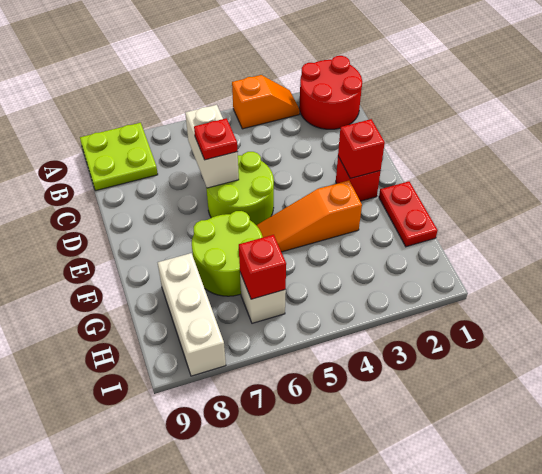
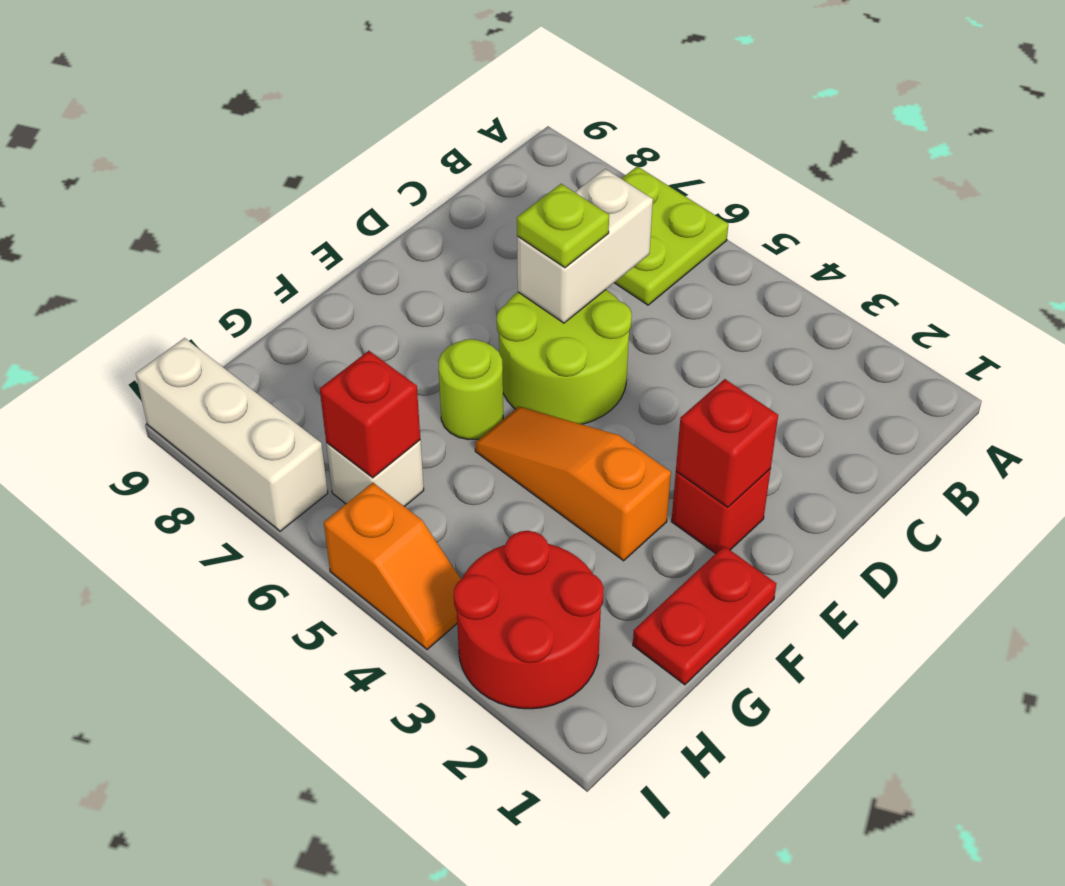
red round brick A1:B2 level 1 -> red round brick H2:I3 level 1
orange slope A3:A4 level 1 top 4 -> orange slope I4:I5 level 1 top 5
lime plate A8:B9 level 1 -> lime plate A6:B7 level 1
red plate D6 level 3 -> lime plate D6 level 3
lime round brick F6:G7 level 1 -> lime round brick F6 level 1
white brick G8:I8 level 1 -> white brick I7:I9 level 1

